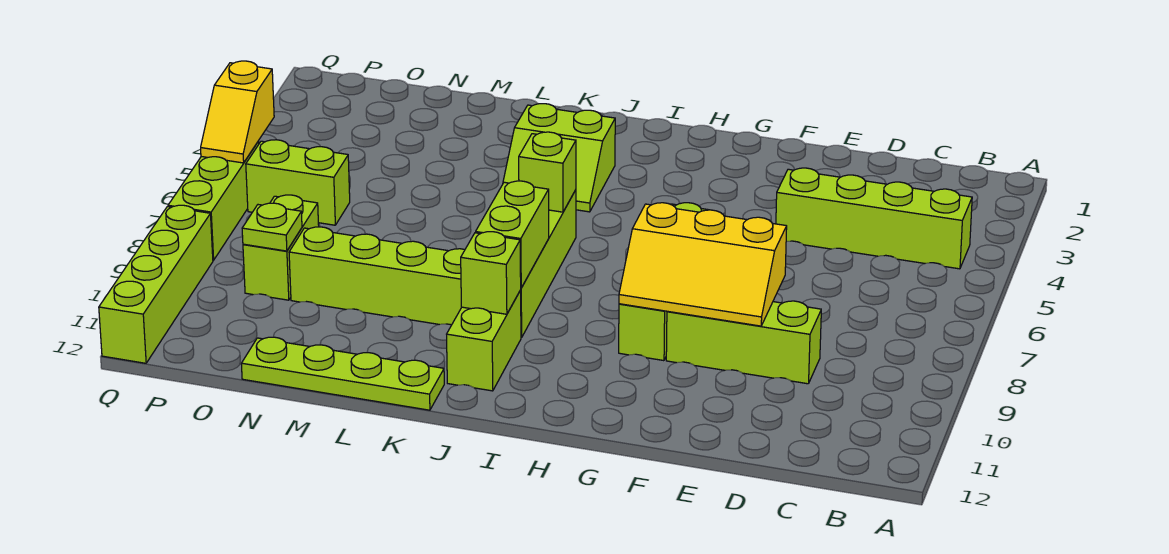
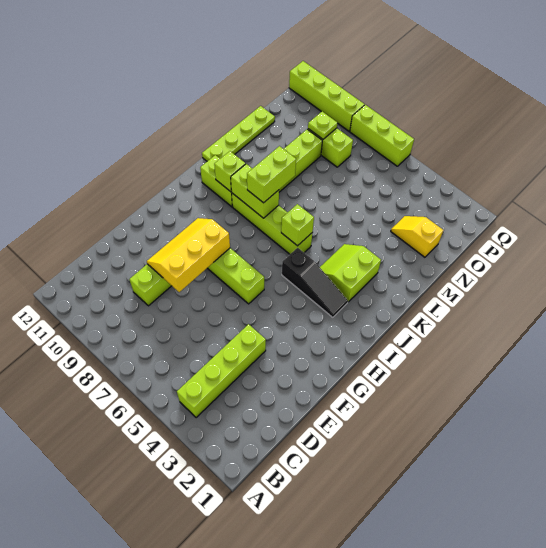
none -> black slope I3:I5 level 1 top 5
lime brick O6:P6 level 1 -> lime brick J8:K8 level 3
yellow slope Q5:Q6 level 2 top 5 -> yellow slope N2:N3 level 1 top 2

